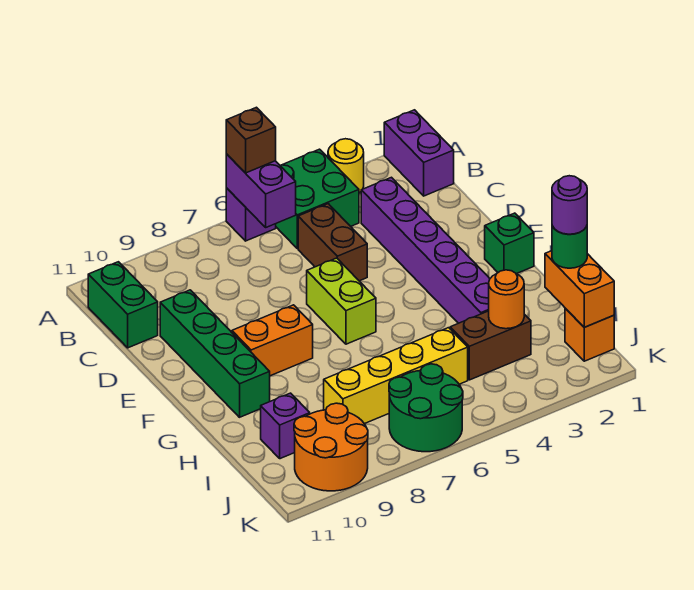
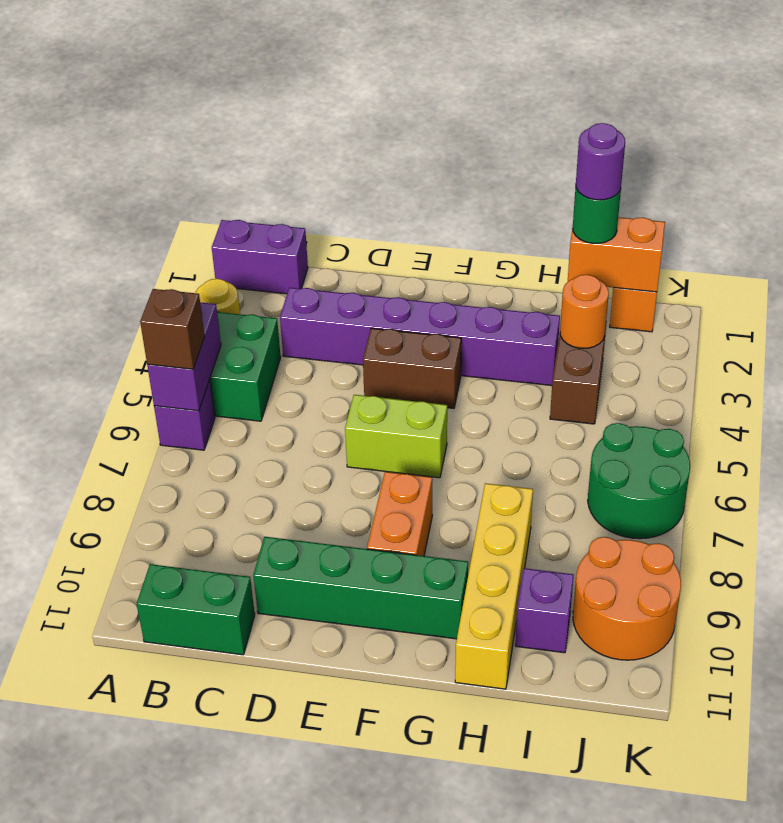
purple brick A6:B6 level 2 -> purple brick A5:A6 level 2
brown brick C5:D5 level 1 -> brown brick E4:F4 level 1
green brick F1 level 1 -> none
yellow brick I5:I8 level 1 -> yellow brick H8:H11 level 1

